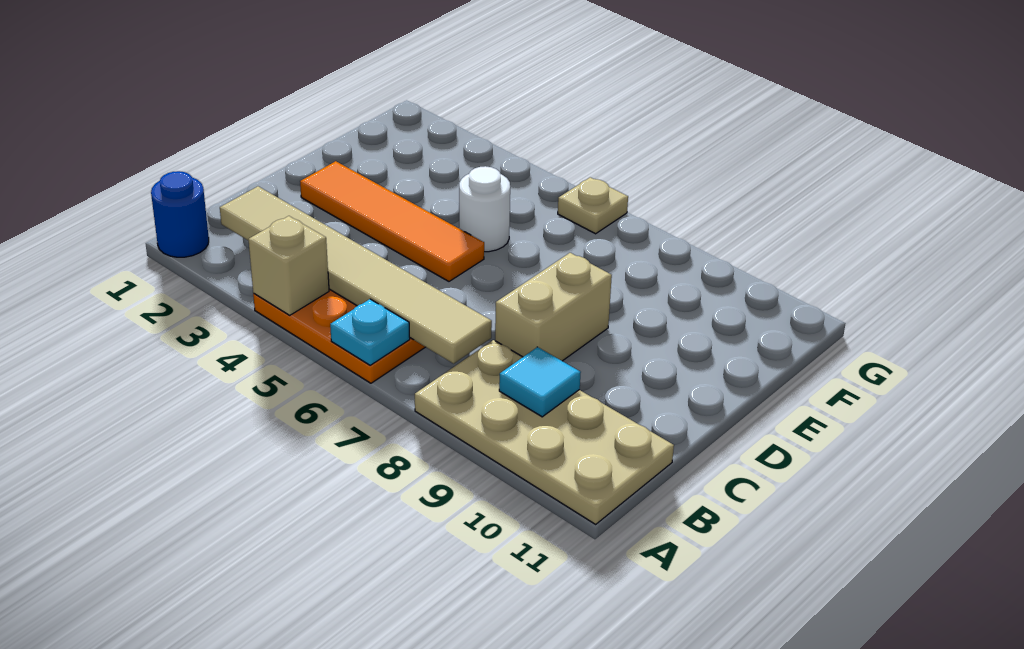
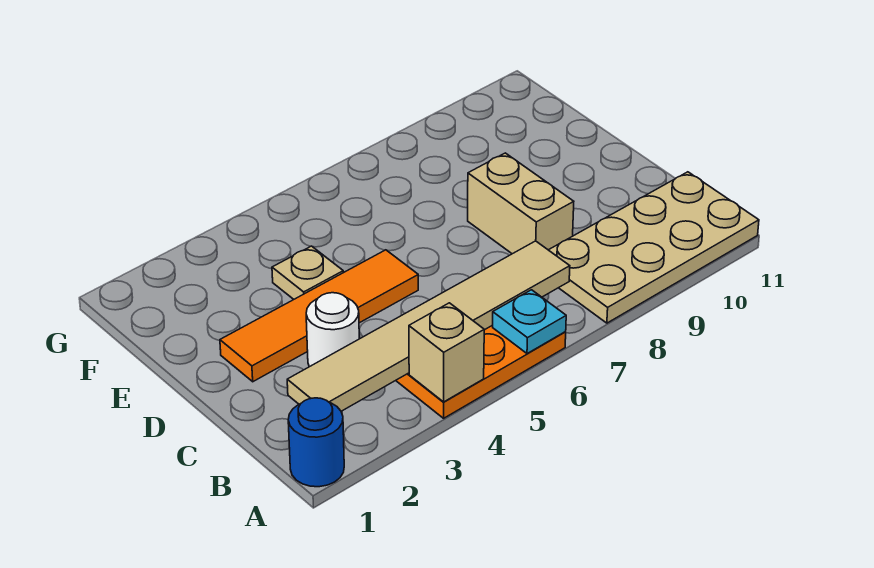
cyan tile B9 level 2 -> none
white round brick E5 level 1 -> white round brick C3 level 1
tan plate G6 level 1 -> tan plate E4 level 1

